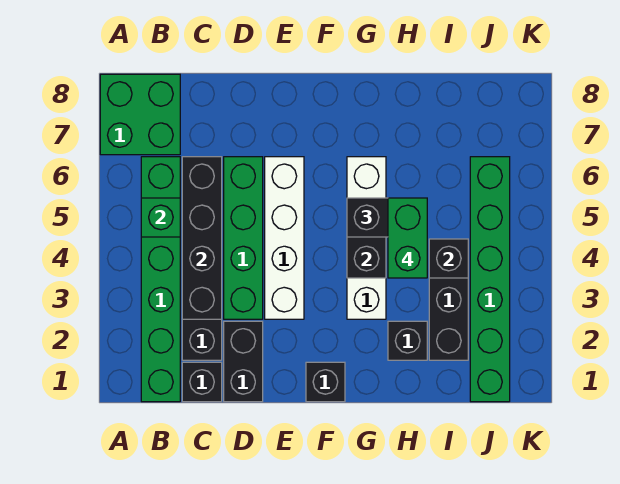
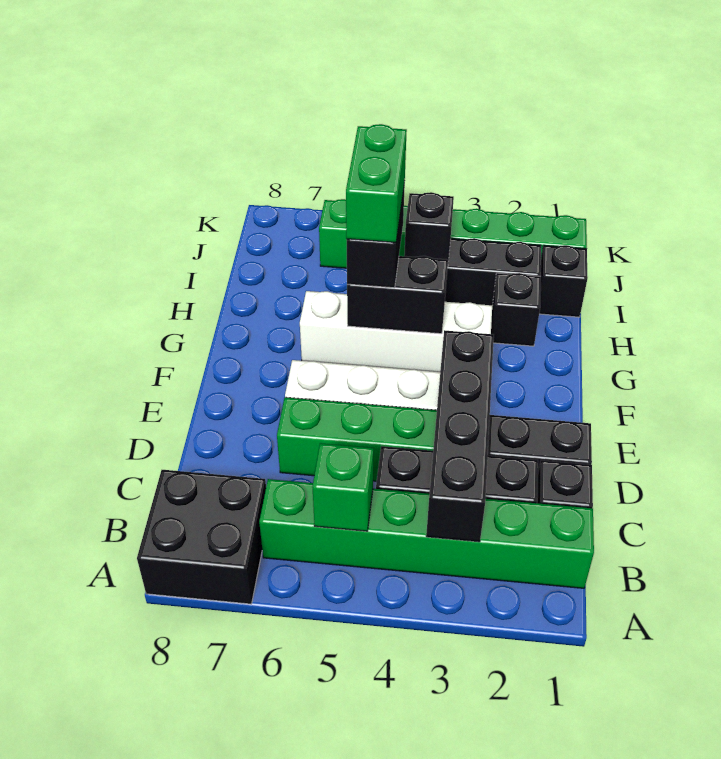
green brick A7:B8 level 1 -> black brick A7:B8 level 1
black brick C3:C6 level 2 -> black brick B3:E3 level 2
black brick F1 level 1 -> black brick I1 level 1
green brick H4:H5 level 4 -> green brick G5:H5 level 4

